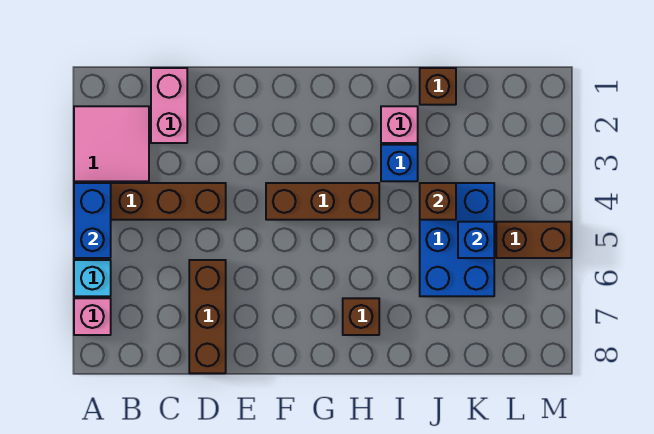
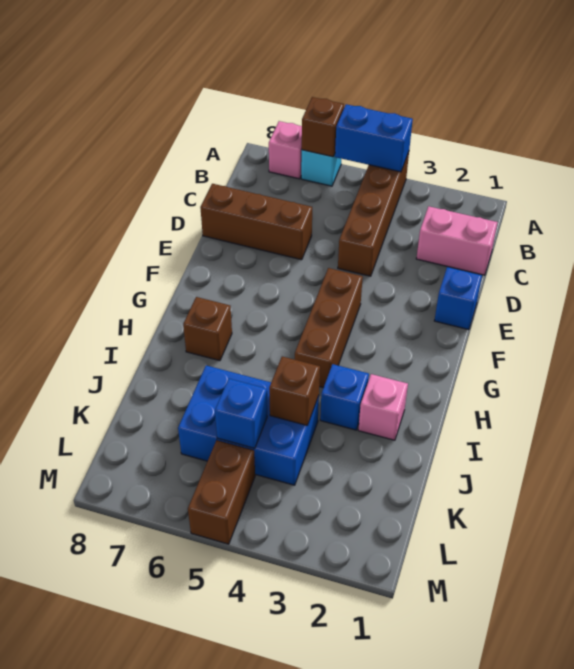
pink tile A2:B3 level 1 -> none
none -> blue brick E1 level 1
brown brick J1 level 1 -> brown brick A6 level 2

